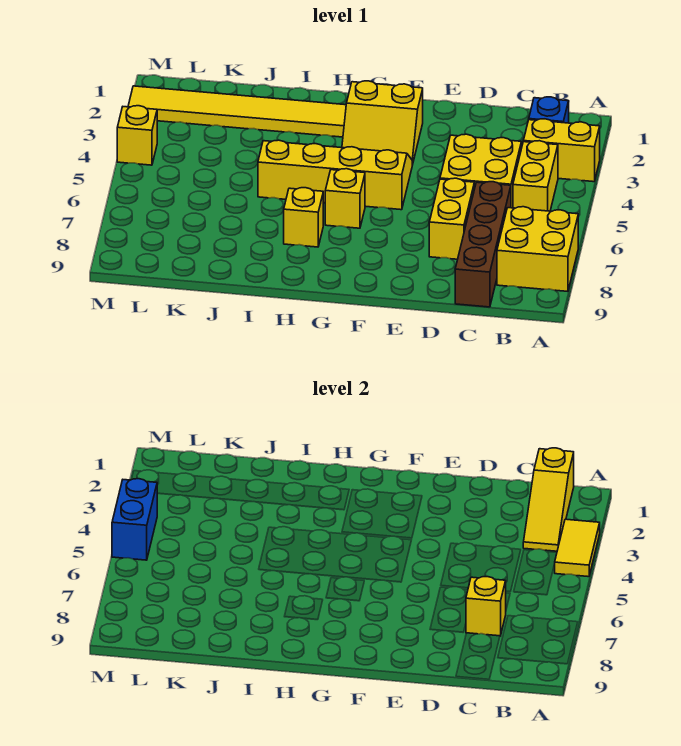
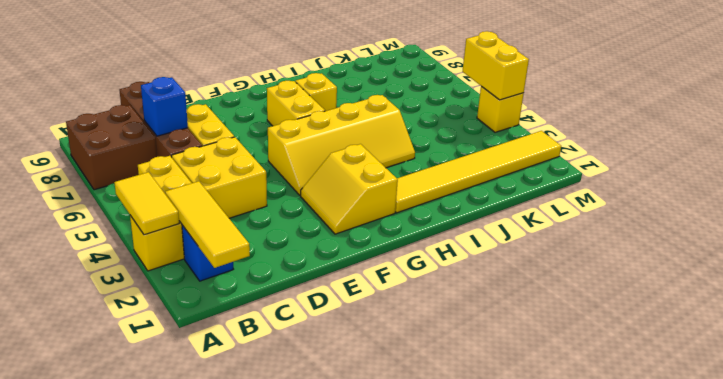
yellow brick A7:B8 level 1 -> brown brick A7:B8 level 1
yellow slope B1:B3 level 2 top 1 -> yellow tile B1:B3 level 2
yellow brick C7 level 2 -> blue brick C7 level 2
yellow slope F2:G3 level 1 top 2 -> yellow slope F2:G3 level 1 top G
yellow brick G6 level 1 -> yellow brick G6:G7 level 1
blue brick M4:M5 level 2 -> yellow brick M4:M5 level 2

